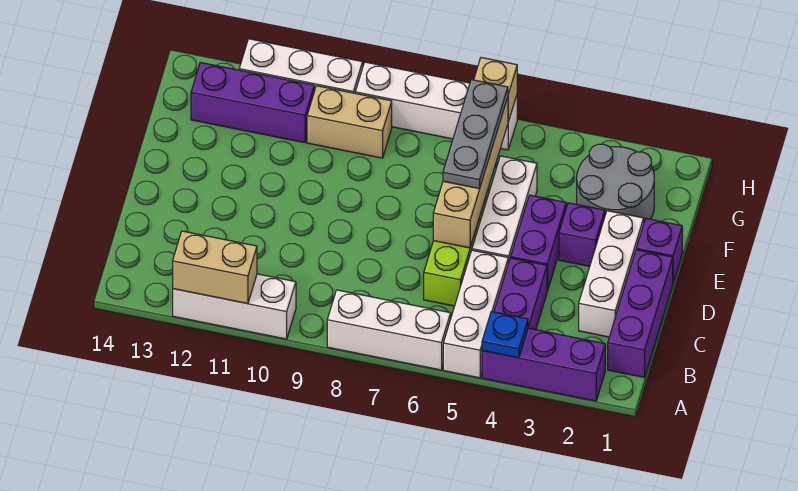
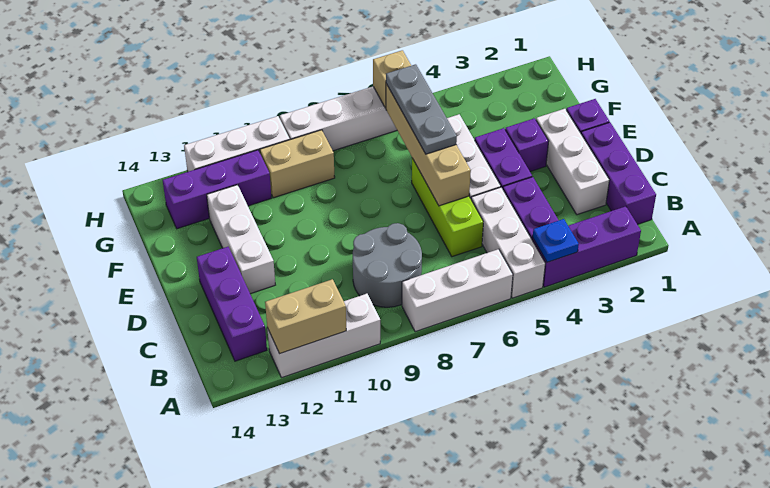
none -> purple brick B13:D13 level 1
none -> white brick D12:F12 level 1
grey round brick F2:G3 level 1 -> grey round brick B8:C9 level 1

